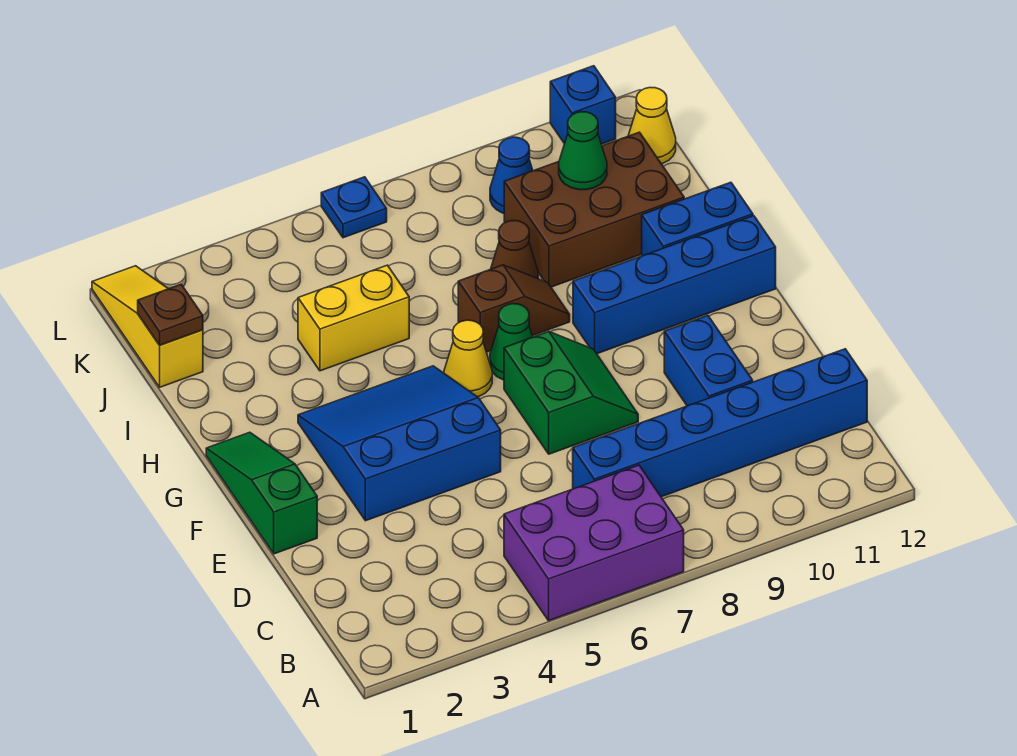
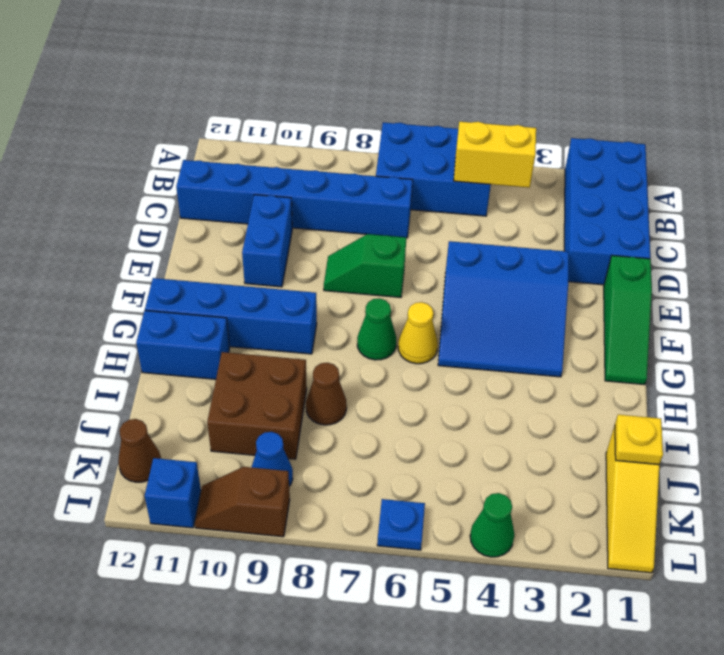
none -> blue brick A1:D2 level 1
purple brick A5:B7 level 1 -> blue brick A5:B7 level 1
green slope E7:F8 level 1 top 7 -> green slope E7:E8 level 1 top 7
brown slope H7:H8 level 1 top 7 -> brown slope L9:L10 level 1 top 9
yellow brick I4:I5 level 1 -> yellow brick B4:B5 level 2
brown brick I9:J11 level 1 -> brown brick I9:J10 level 1
brown plate J1 level 2 -> yellow plate J1 level 2
green cone J10 level 2 -> green cone L4 level 1
yellow cone K12 level 1 -> brown cone K12 level 1

